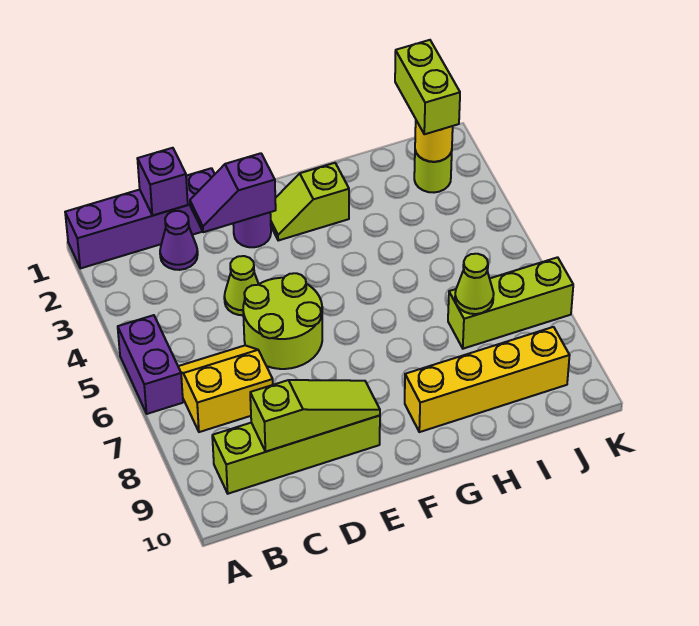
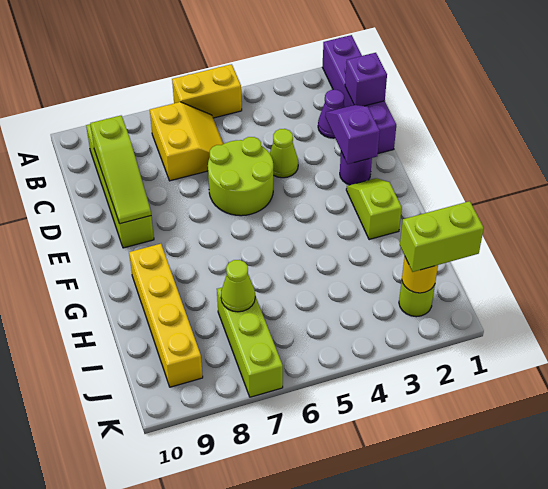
purple brick A5:A6 level 1 -> yellow brick A5:A6 level 1

